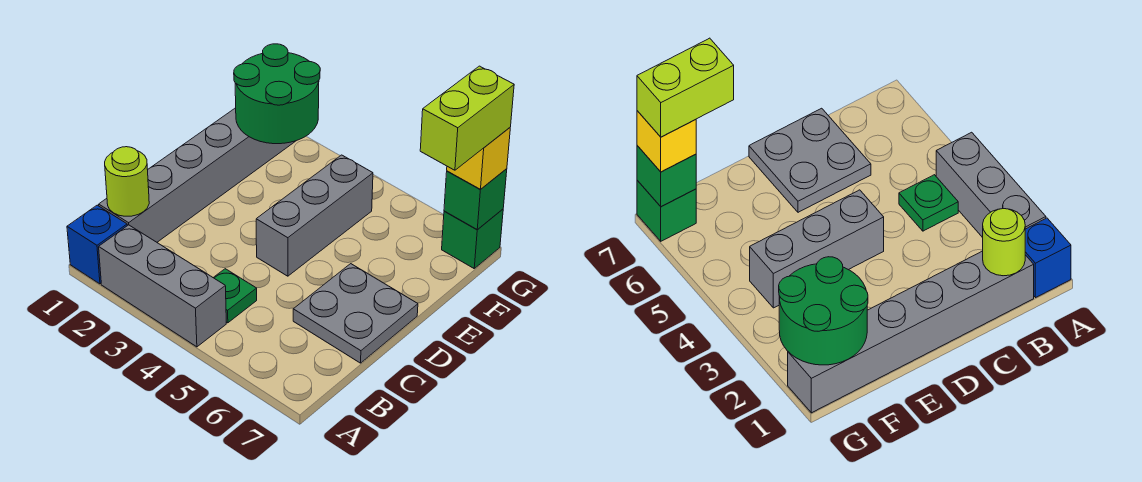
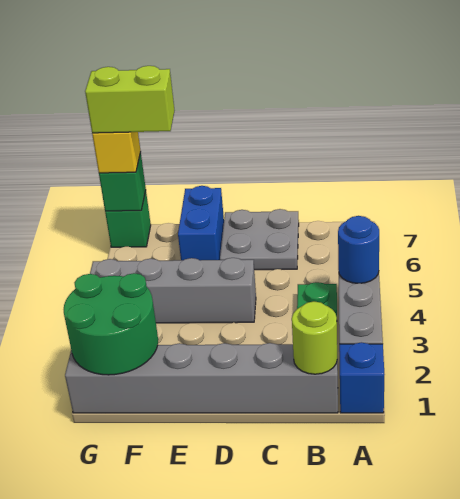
none -> blue round brick A4 level 2
grey brick D4:F4 level 1 -> grey brick D4:G4 level 1
none -> blue brick E6:E7 level 1

